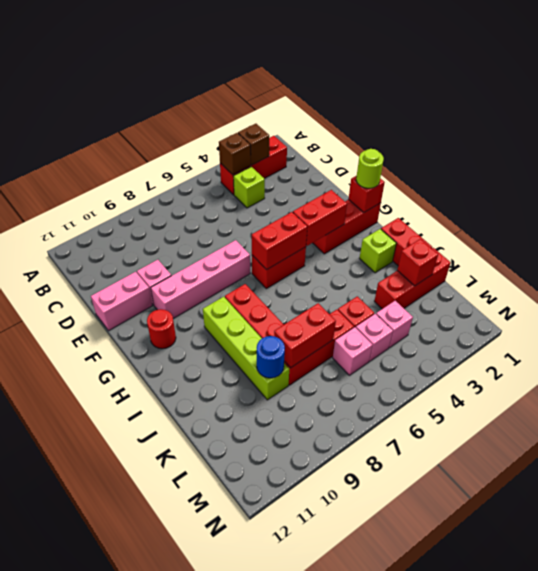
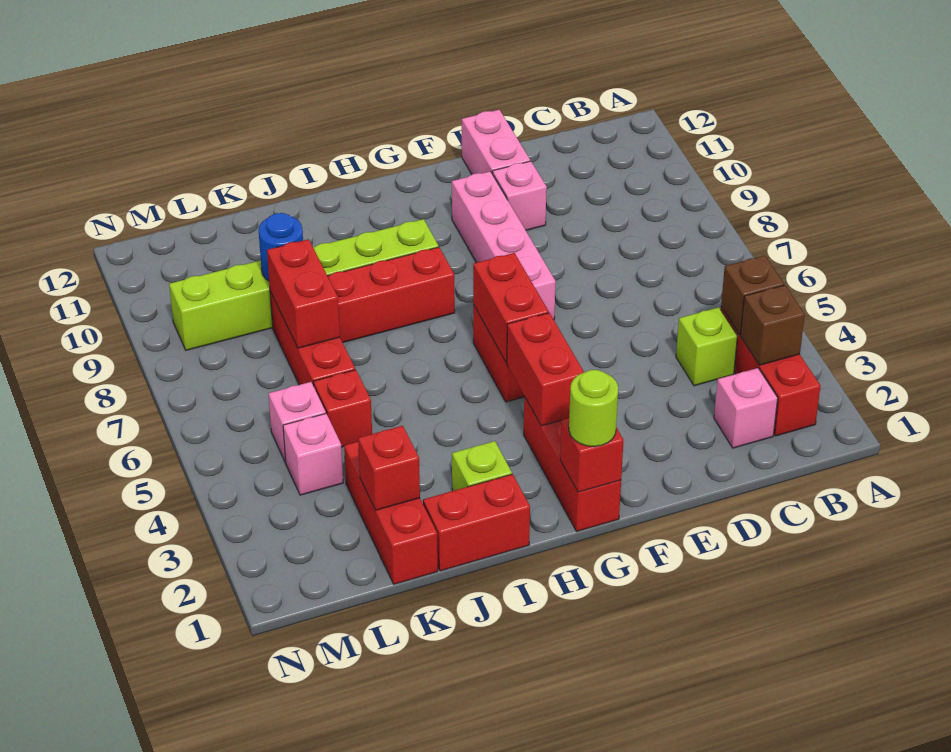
red round brick G11 level 1 -> none
lime brick H9:K9 level 1 -> lime brick H9:M9 level 1
pink brick L6 level 1 -> pink brick C2 level 1

